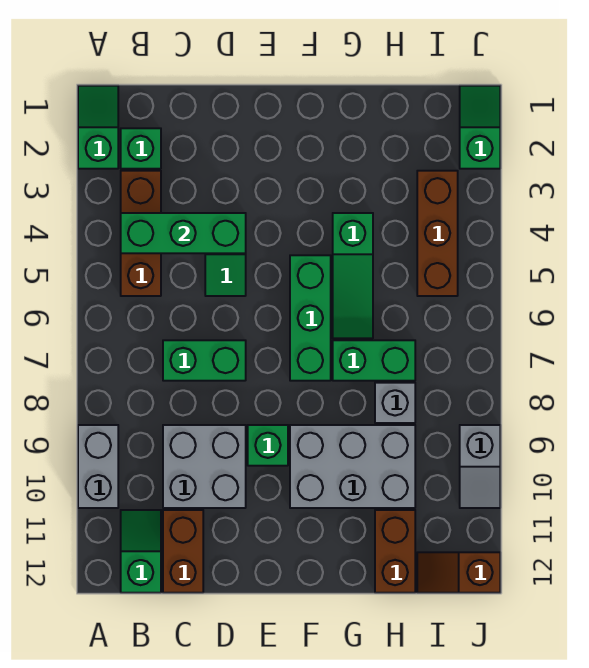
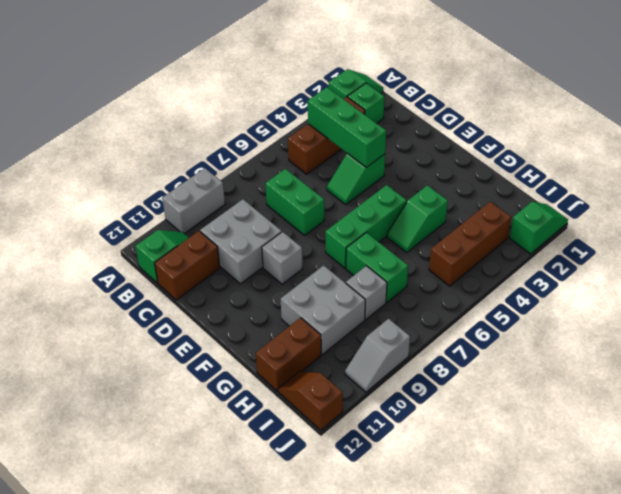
green brick E9 level 1 -> grey brick E9 level 1
grey brick F9:H10 level 1 -> grey brick G9:H10 level 1
green slope G4:G6 level 1 top 4 -> green slope G4:G5 level 1 top 4

